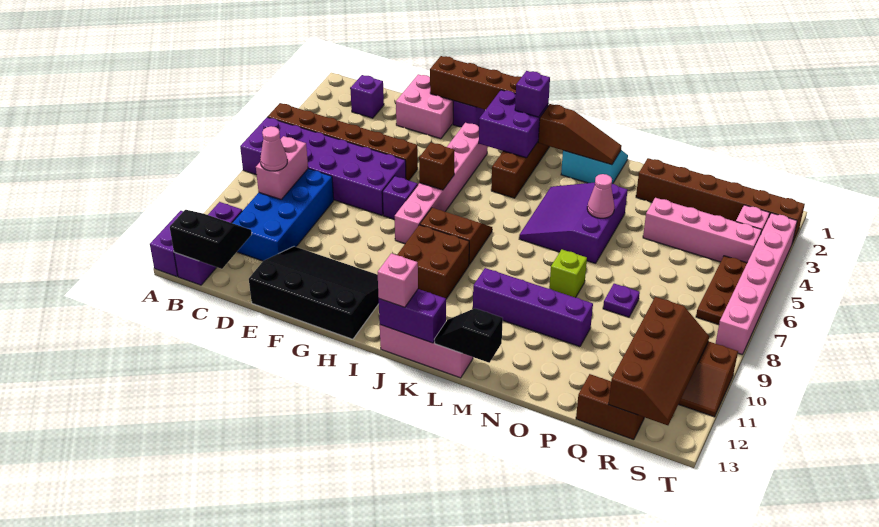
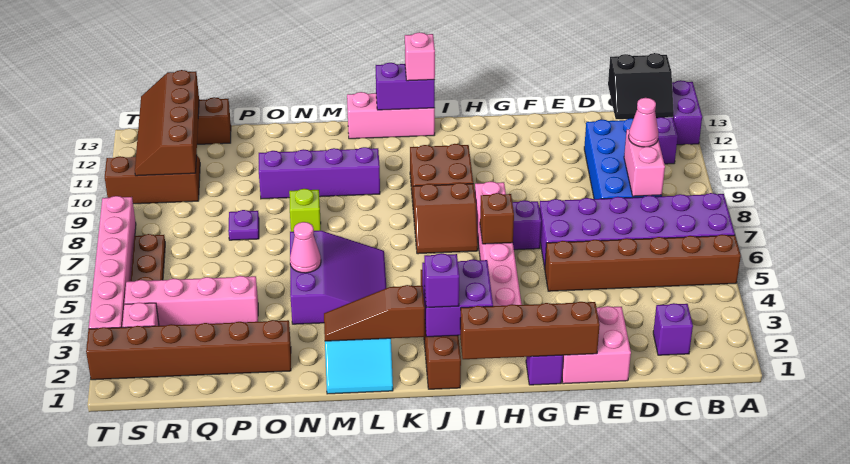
black slope E11:H13 level 1 top 13 -> none
black slope L13:M13 level 2 top M -> none

